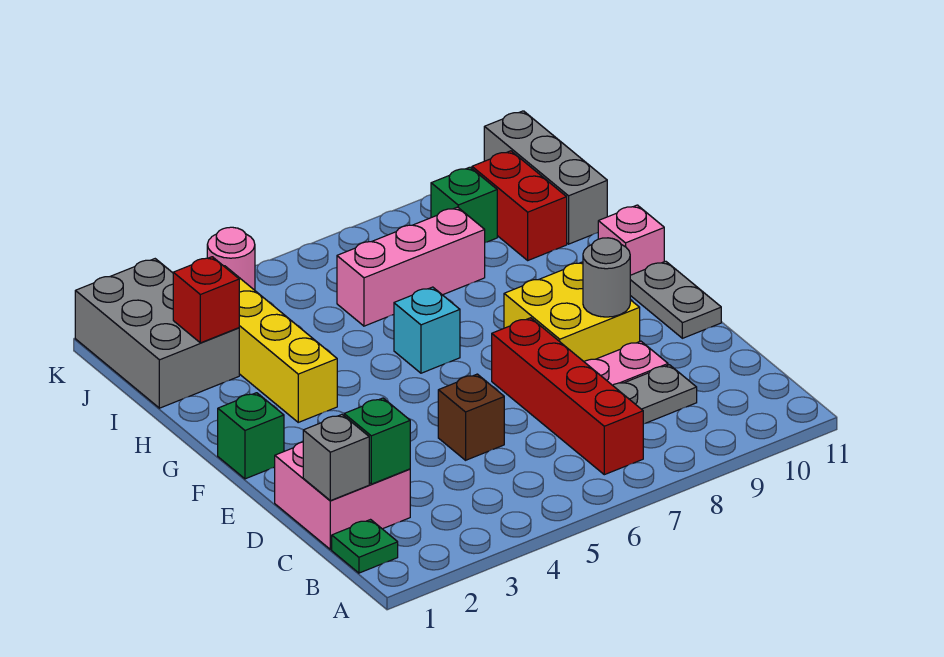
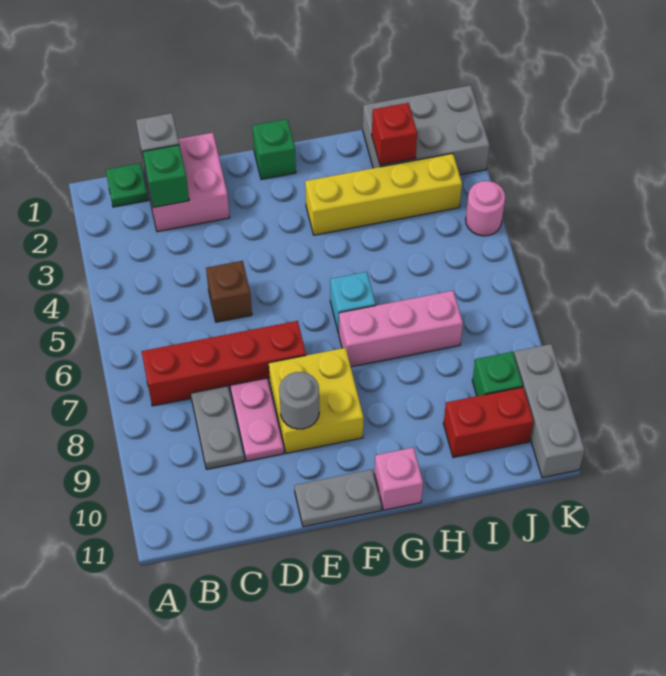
pink brick I6:I8 level 1 -> pink brick G7:I7 level 1
grey brick I11:K11 level 1 -> grey brick K9:K11 level 1

